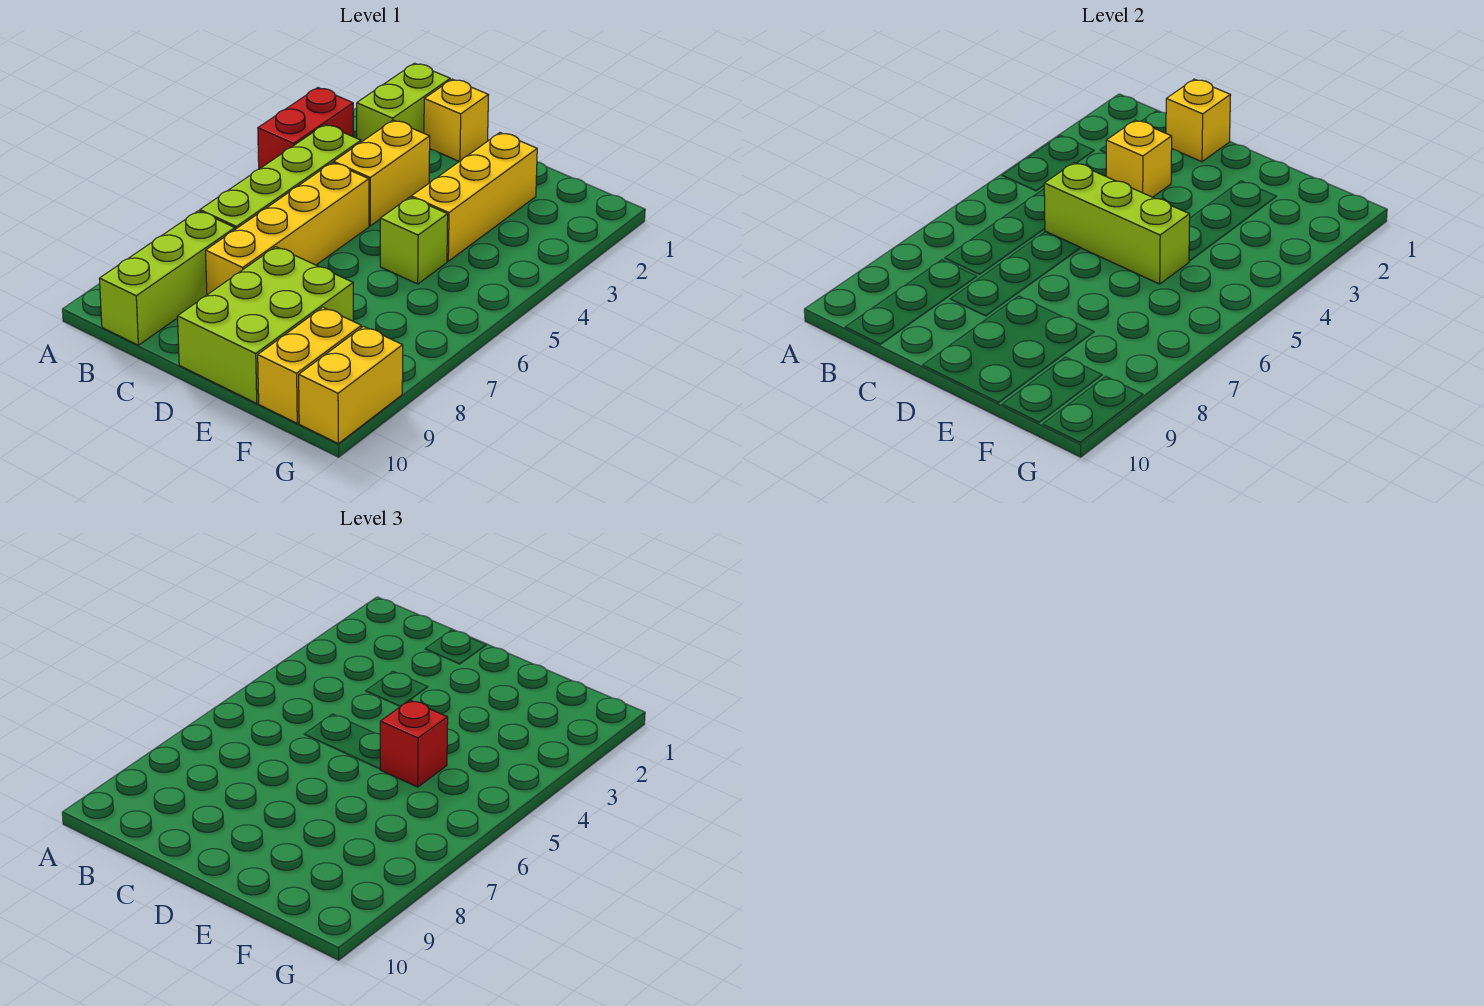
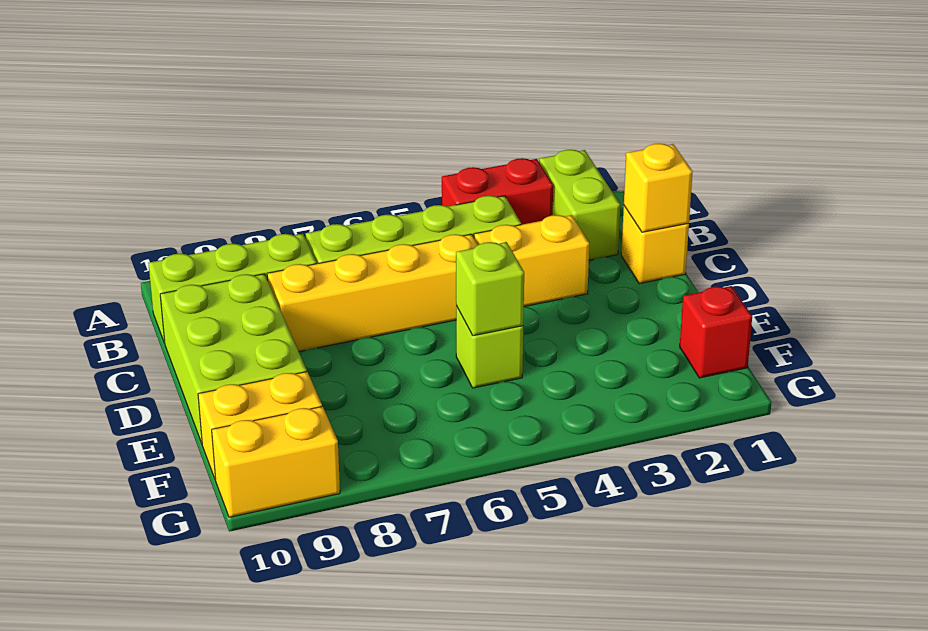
lime brick B1:B2 level 1 -> lime brick A2:B2 level 1
yellow brick C3 level 2 -> none
lime brick C5:E5 level 2 -> lime brick E5 level 2
lime brick D8:E10 level 1 -> lime brick C9:E10 level 1
yellow brick E2:E4 level 1 -> none
red brick E5 level 3 -> red brick F1 level 1

